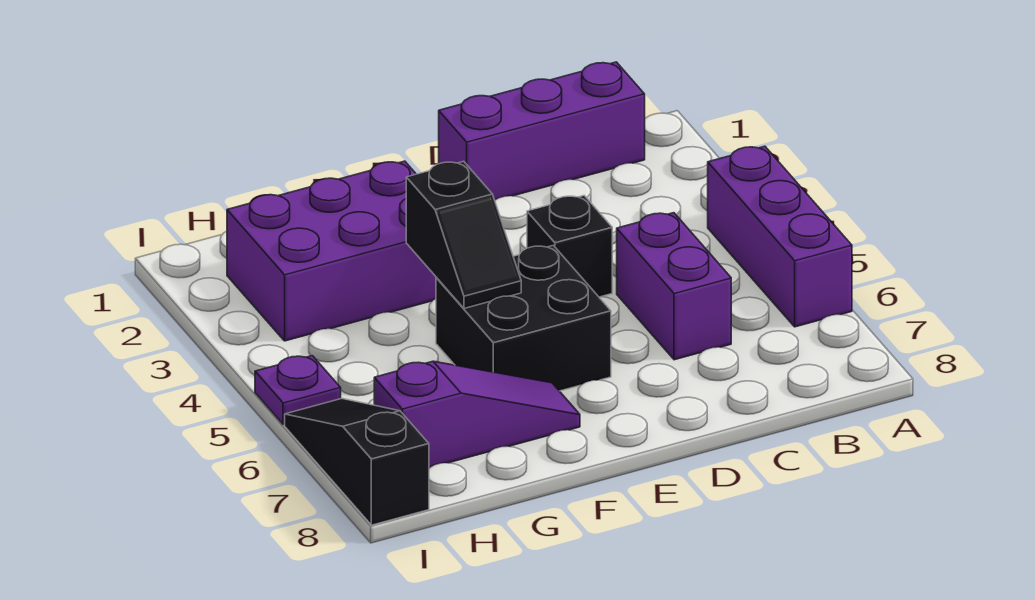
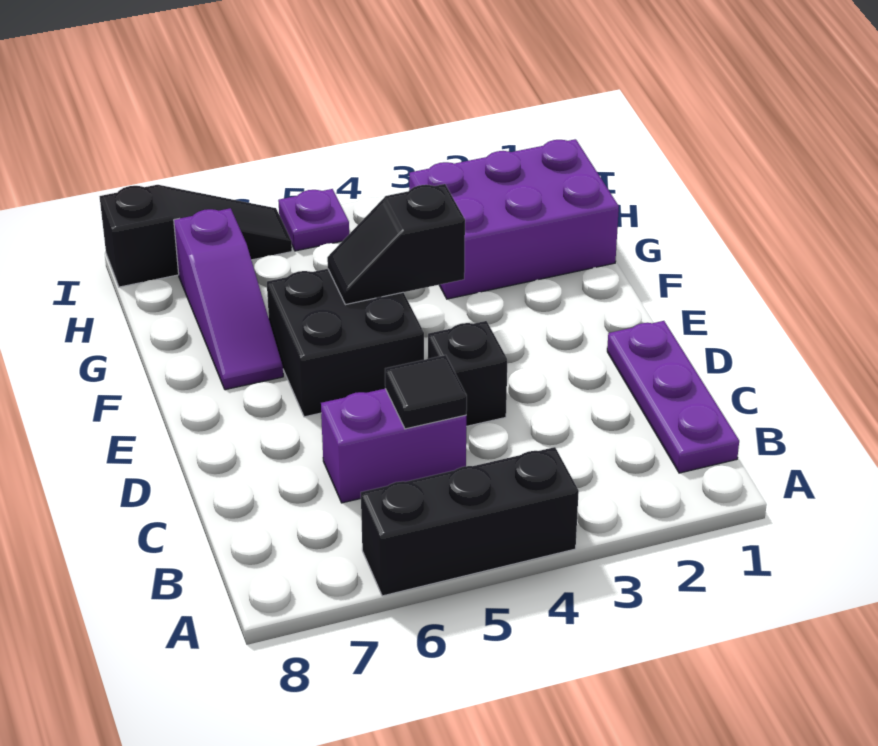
purple brick A4:A6 level 1 -> black brick A4:A6 level 1
purple brick B1:D1 level 1 -> purple plate B1:D1 level 1
none -> black tile C5 level 2
purple brick F2:H3 level 1 -> purple brick G1:H3 level 1

